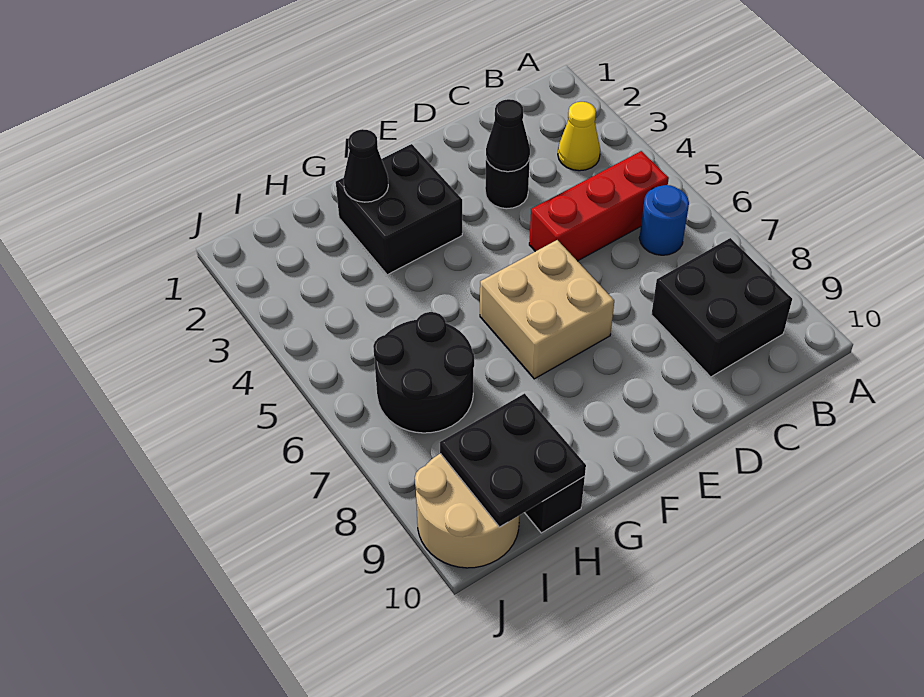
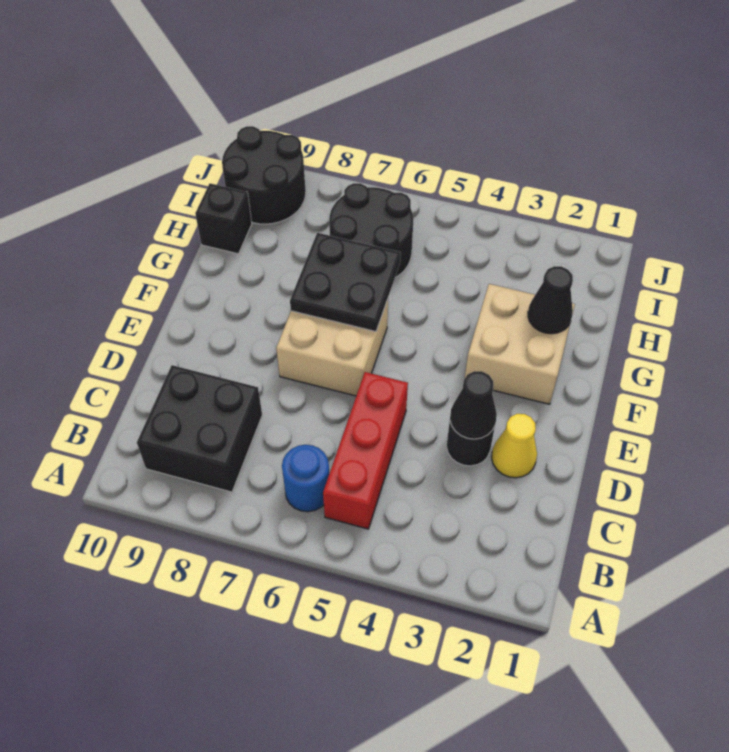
yellow cone B3 level 1 -> yellow cone D2 level 1
black brick F2:G3 level 1 -> tan brick F2:G3 level 1
black plate H9:I10 level 2 -> black plate F6:G7 level 2
tan round brick I9:J10 level 1 -> black round brick I9:J10 level 1

